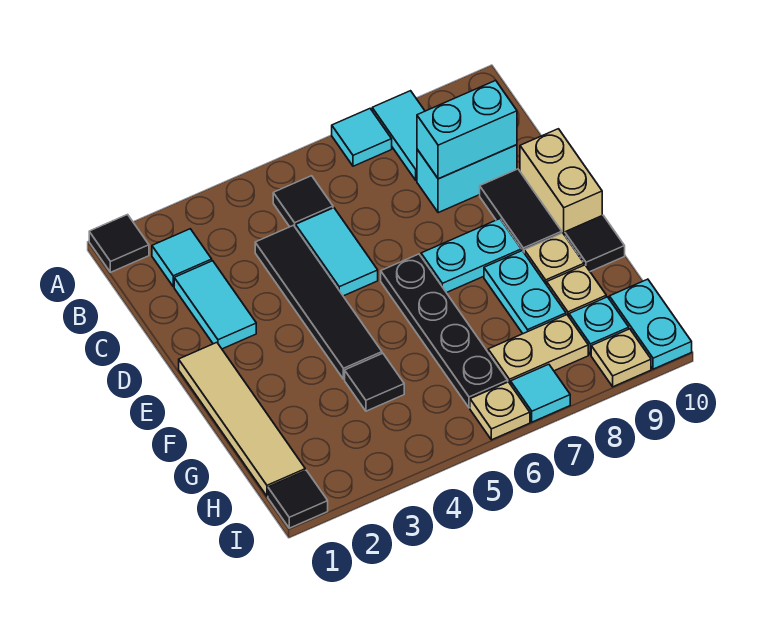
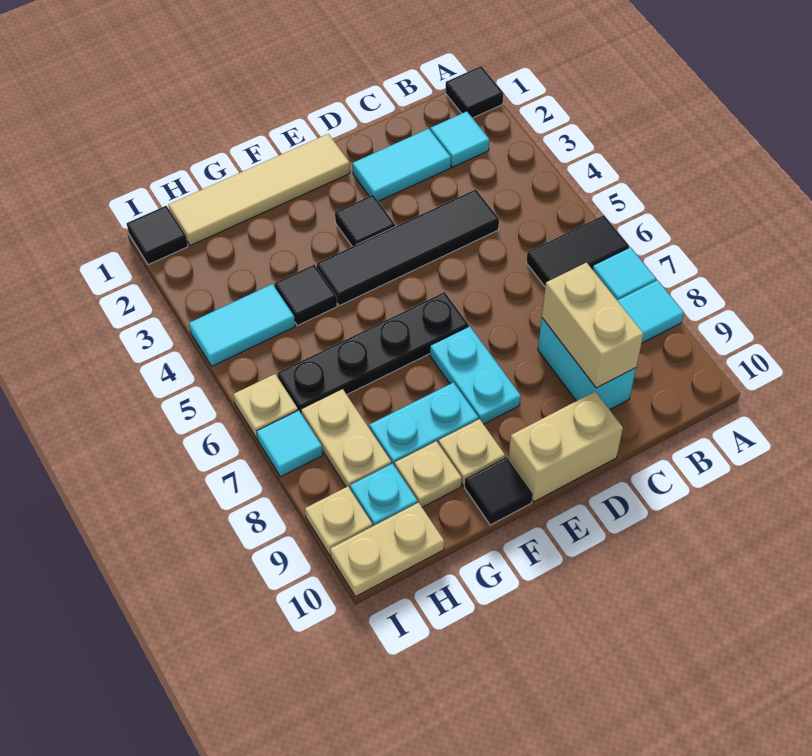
black tile B5 level 1 -> black tile E3 level 1
cyan tile C5:D5 level 1 -> cyan tile H4:I4 level 1
cyan brick C8:C9 level 2 -> tan brick C8:C9 level 2
black tile D9:E9 level 1 -> black tile A6:B6 level 1
cyan plate H10:I10 level 1 -> tan plate H10:I10 level 1

